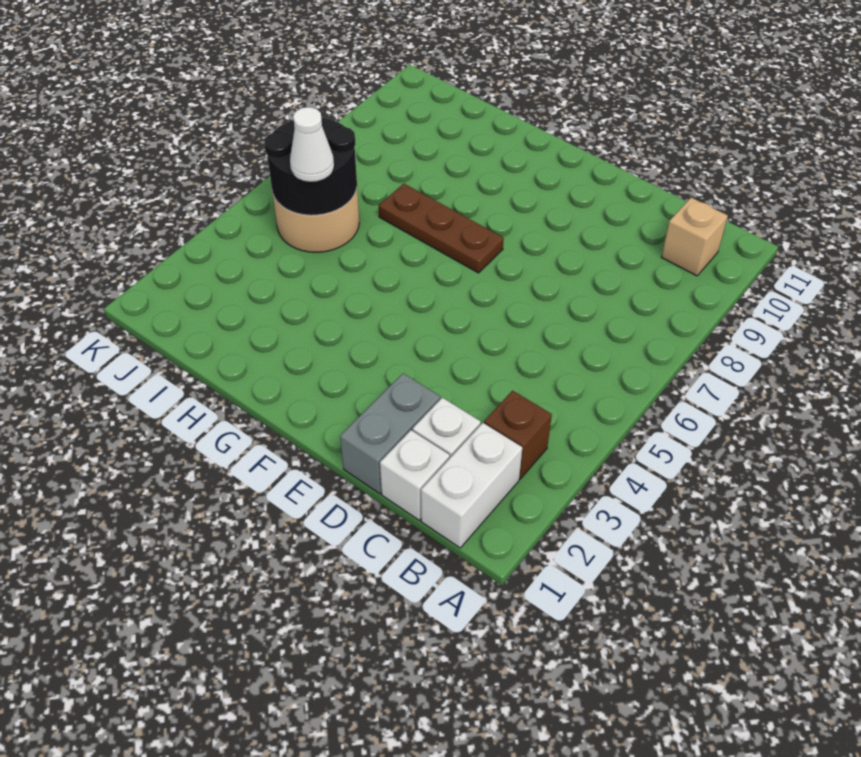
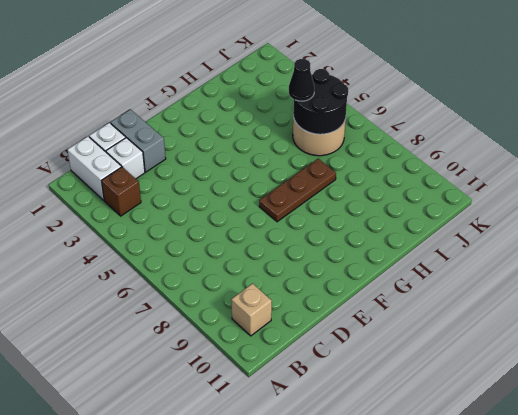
white cone I5 level 3 -> black cone I5 level 3

